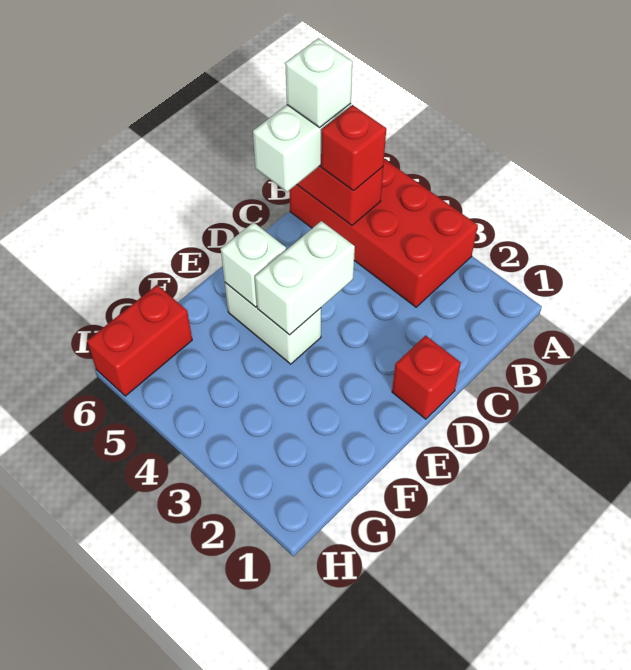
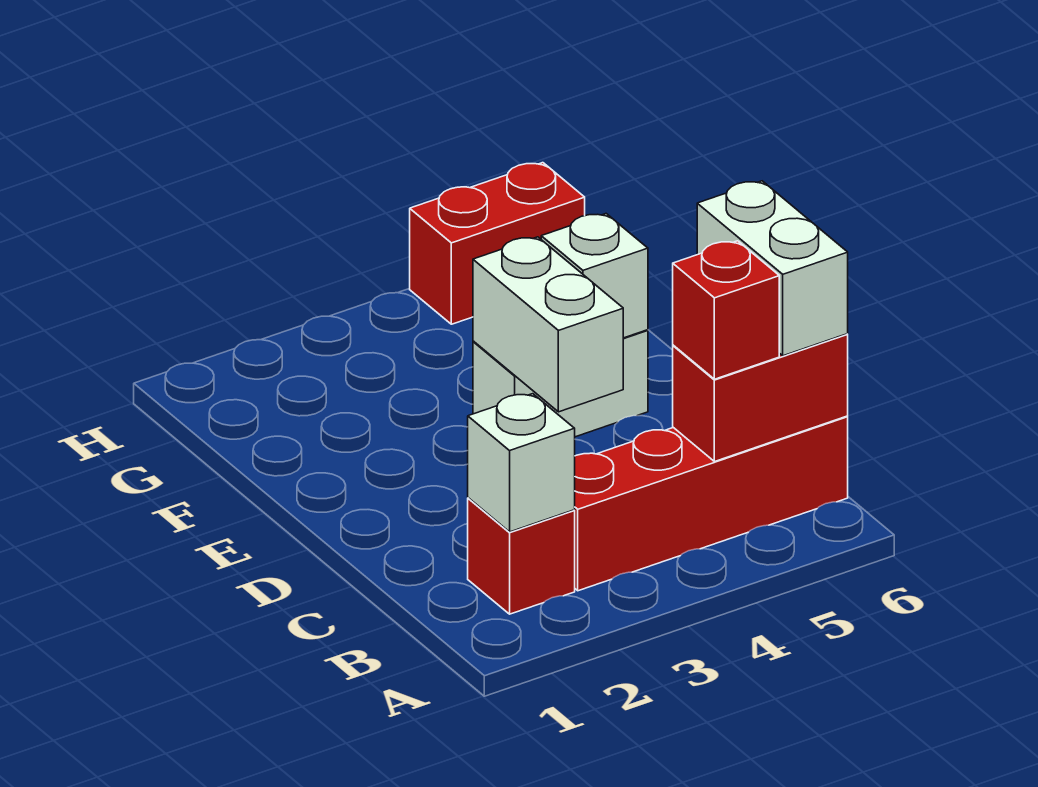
red brick A3:B6 level 1 -> red brick B3:B6 level 1
white brick B6 level 4 -> white brick B2 level 2
red brick D1 level 1 -> red brick B2 level 1
red brick G6:H6 level 1 -> red brick H5:H6 level 1

